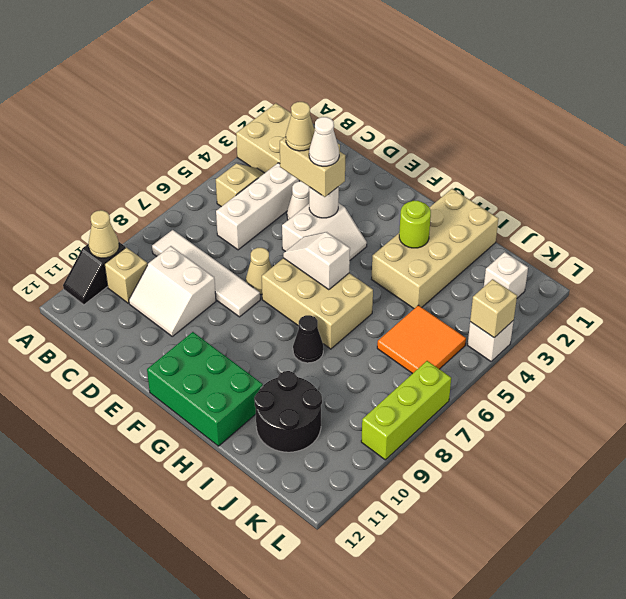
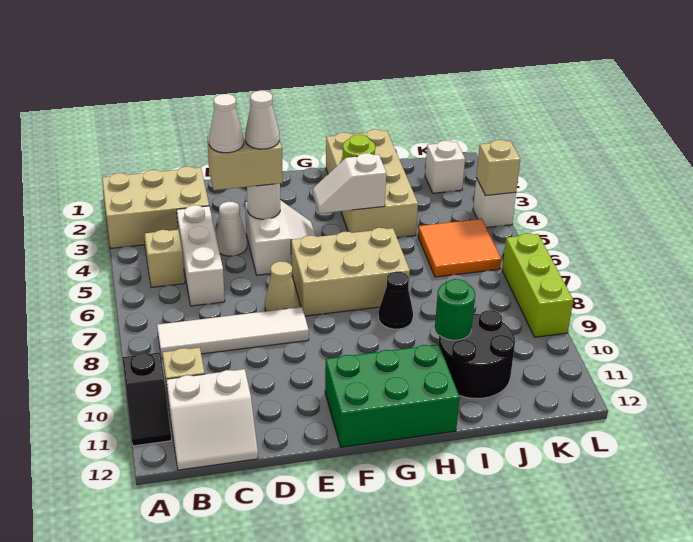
tan cone A10 level 2 -> none
white slope C9:D10 level 1 top 9 -> white slope B11:C12 level 1 top 11
tan cone D4 level 4 -> white cone D4 level 4
white slope F6:G6 level 2 top G -> white slope G4:H4 level 2 top H
none -> green round brick I10 level 2

